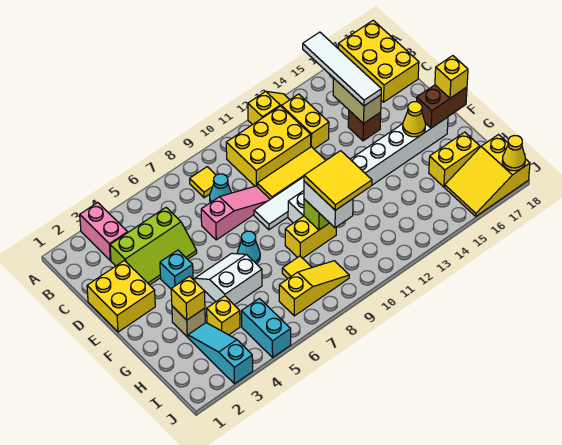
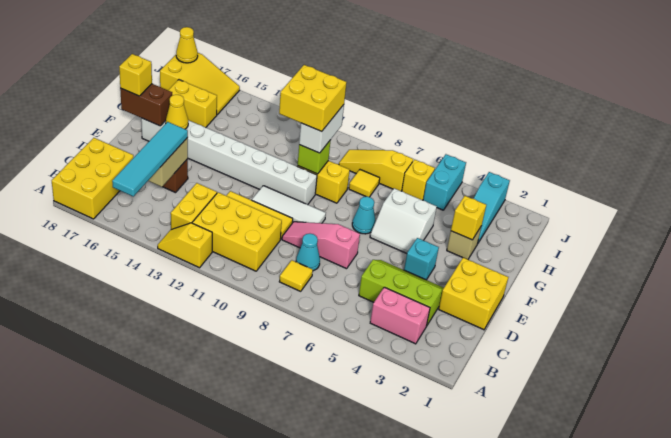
pink brick A3:B3 level 1 -> pink brick B3:B4 level 1
white tile A15:D15 level 3 -> cyan tile A15:D15 level 3
yellow tile G10:H11 level 4 -> yellow brick G10:H11 level 4
yellow brick H4 level 1 -> yellow brick I6 level 1

